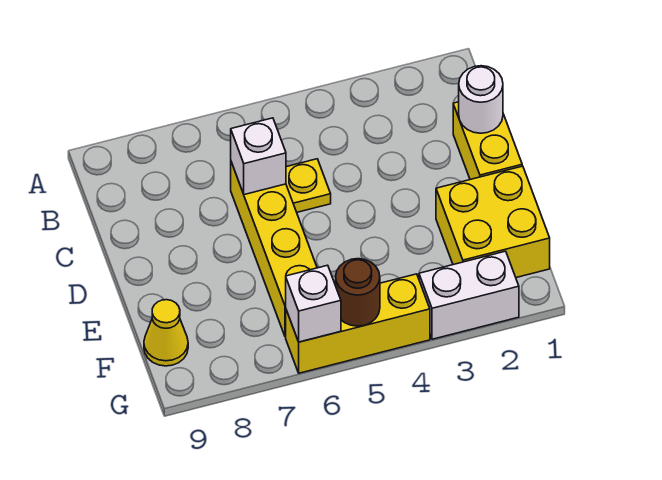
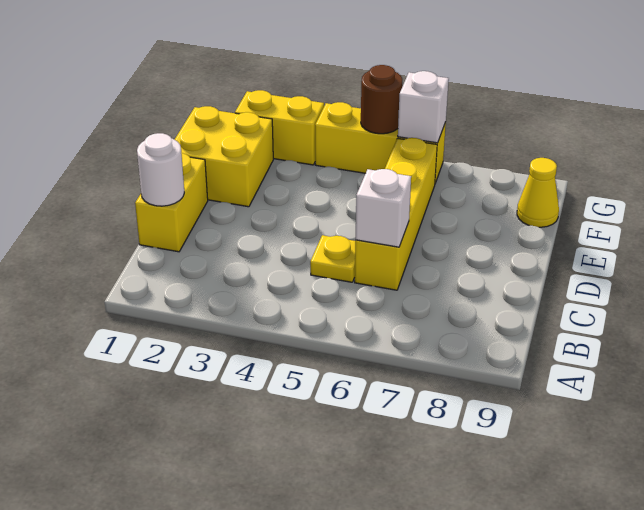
white brick G2:G3 level 1 -> yellow brick G2:G3 level 1

